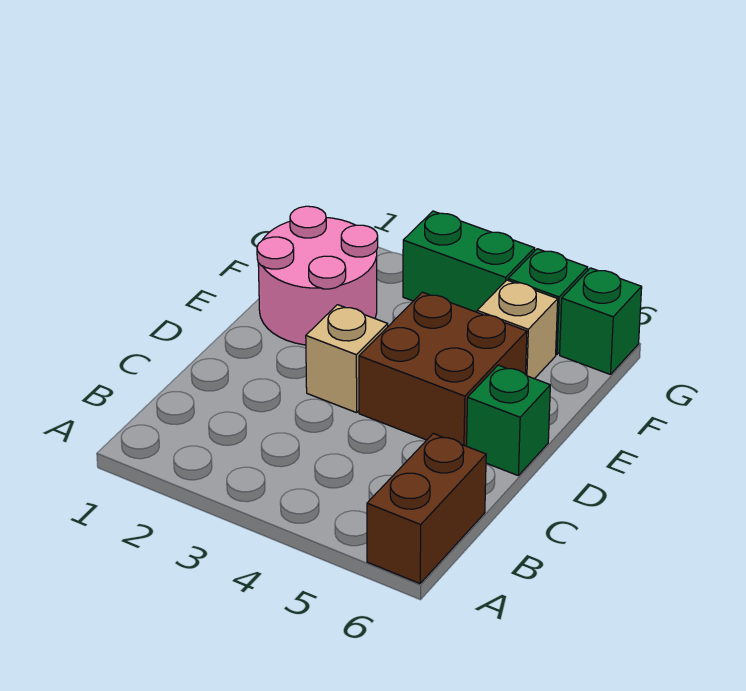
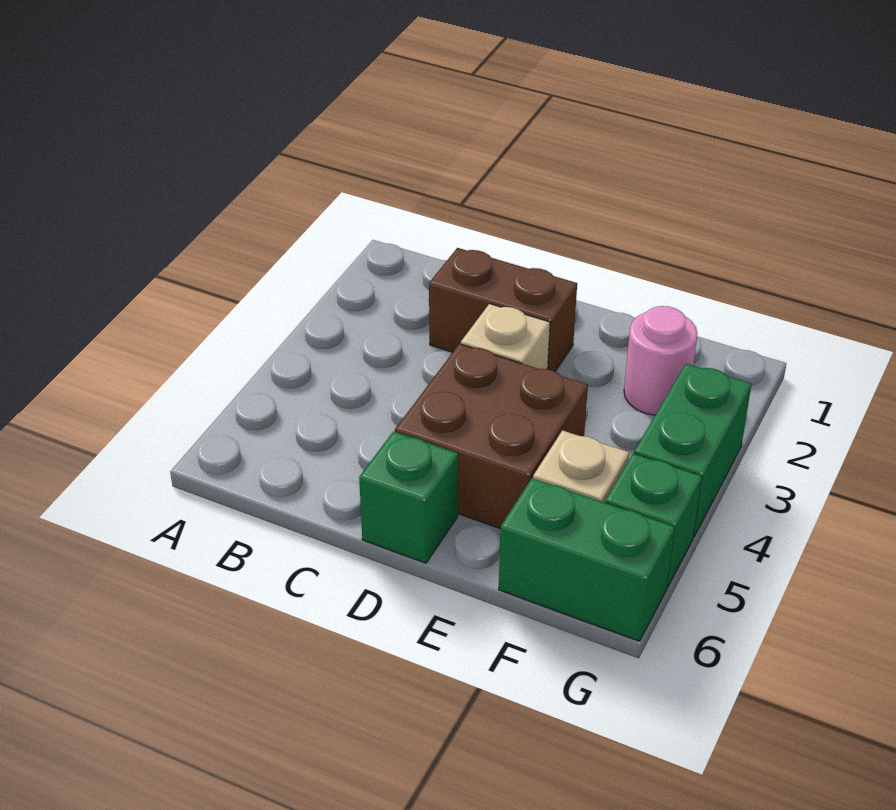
brown brick A6:B6 level 1 -> brown brick C2:D2 level 1
pink round brick E1:F2 level 1 -> pink round brick F2 level 1
green brick G6 level 1 -> green brick F6:G6 level 1

